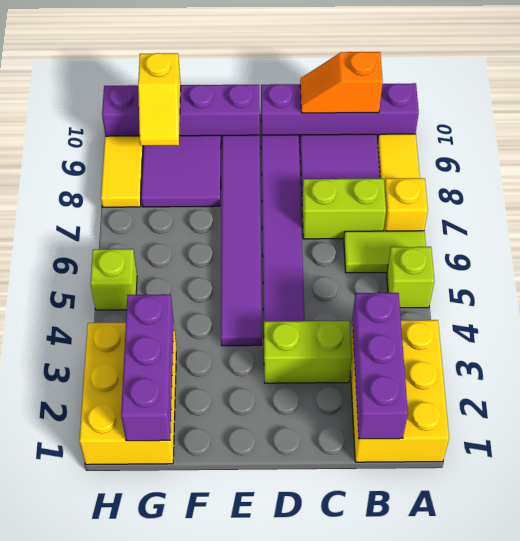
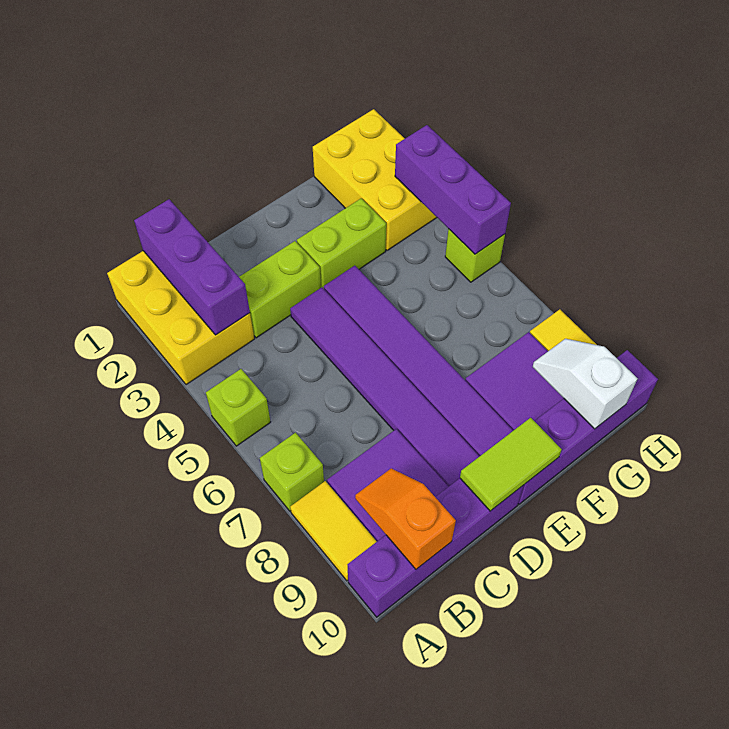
lime tile A6:B6 level 1 -> lime tile D10:E10 level 2
yellow brick A7 level 1 -> lime brick A7 level 1
lime brick B7:C7 level 1 -> lime brick E3:F3 level 1
orange slope B10:C10 level 2 top B -> orange slope B9:B10 level 2 top 10
purple brick G1:G3 level 2 -> purple brick H3:H5 level 2
yellow slope G9:G10 level 2 top 10 -> white slope G9:G10 level 2 top 10

